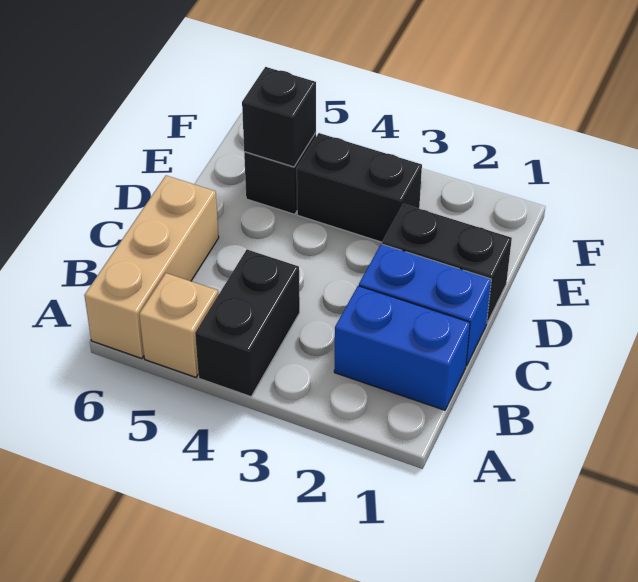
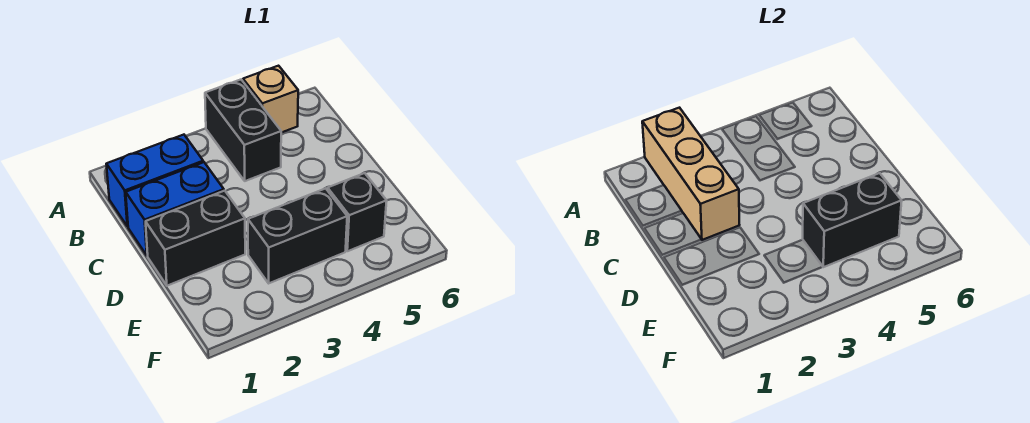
tan brick A6:C6 level 1 -> tan brick A2:C2 level 2
black brick E5 level 2 -> black brick E4:E5 level 2

